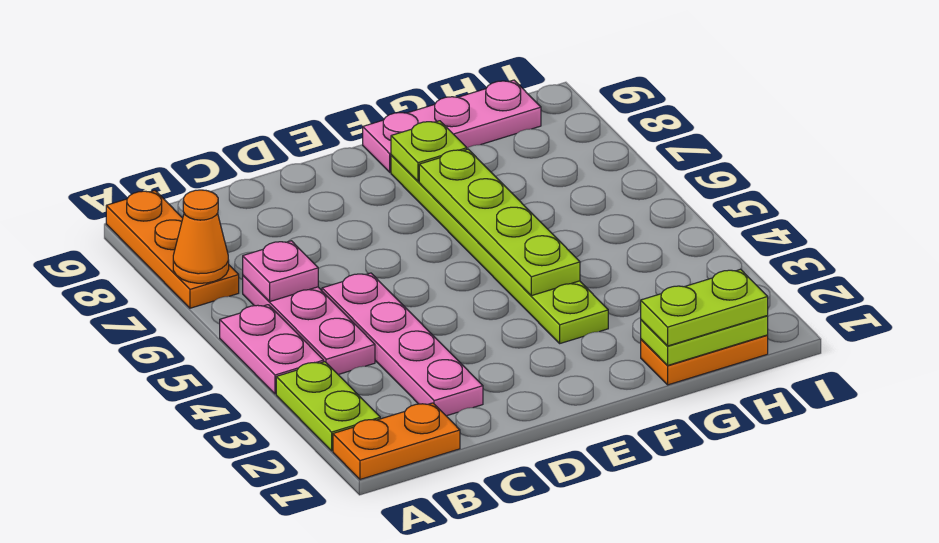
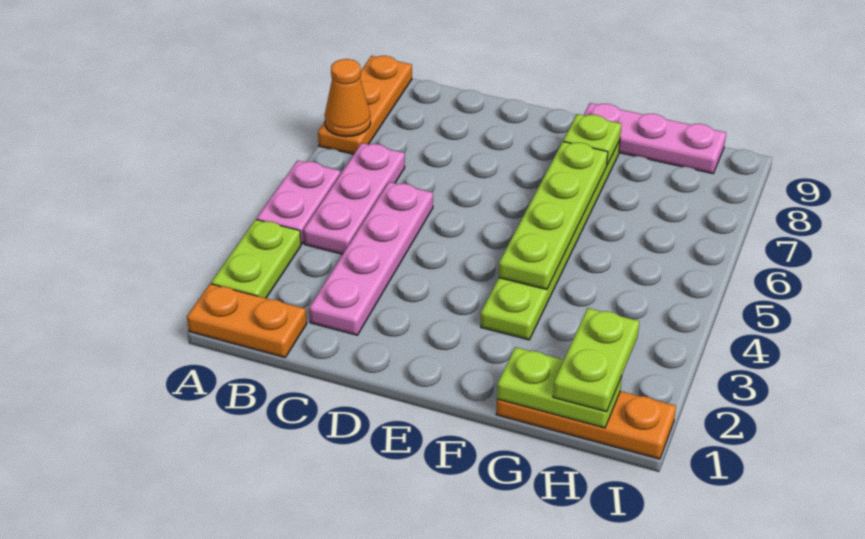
pink plate B6 level 2 -> none
orange plate G1:H1 level 1 -> orange plate G1:I1 level 1
lime plate G1:H1 level 3 -> lime plate H1:H2 level 3

